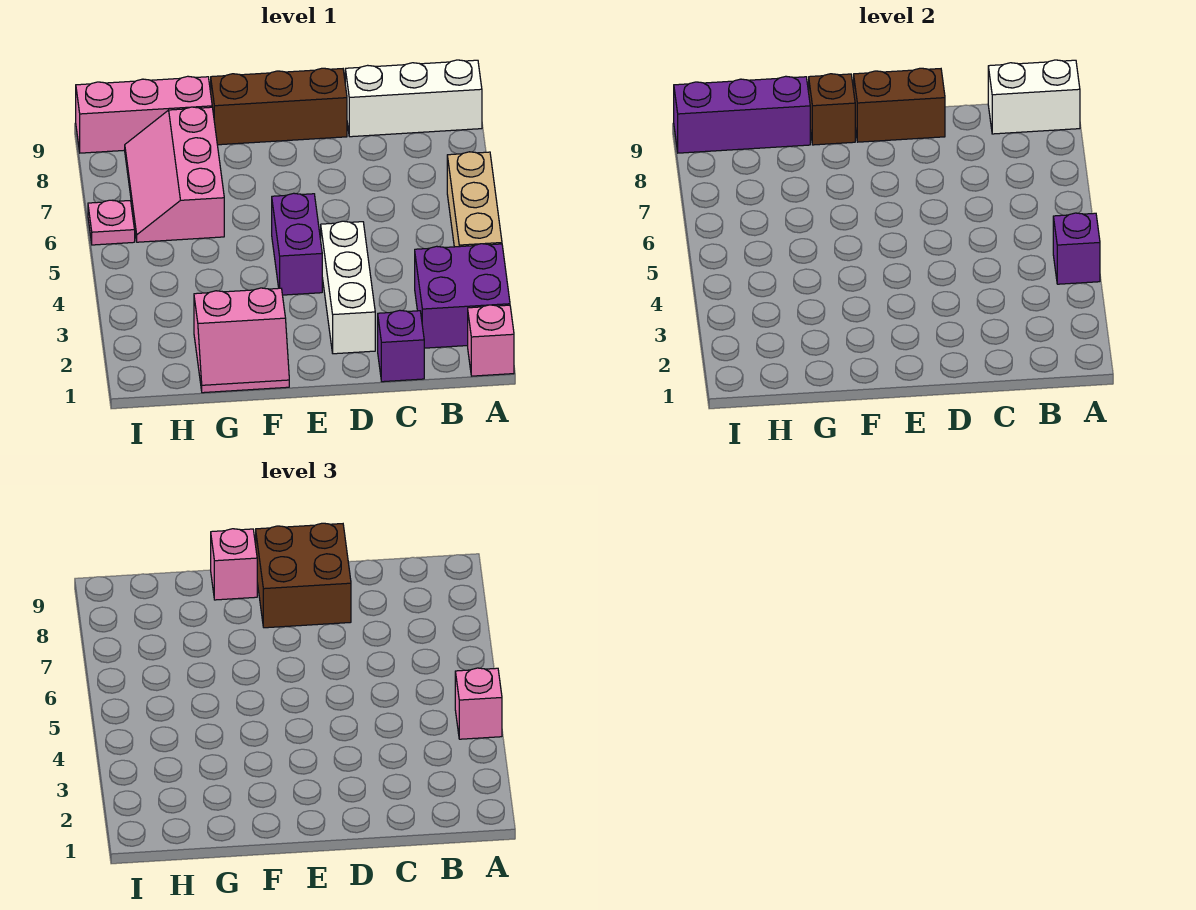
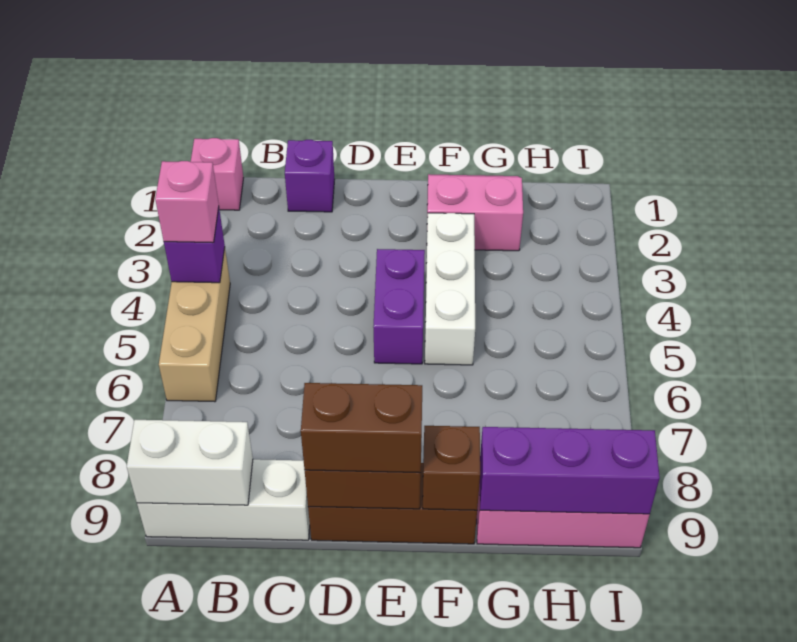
purple brick A2:B3 level 1 -> none
white brick D2:D4 level 1 -> white brick F3:F5 level 1
brown brick D8:E9 level 3 -> brown brick D9:E9 level 3
pink brick F9 level 3 -> none
pink slope G6:H8 level 1 top G -> none
pink plate I6 level 1 -> none

